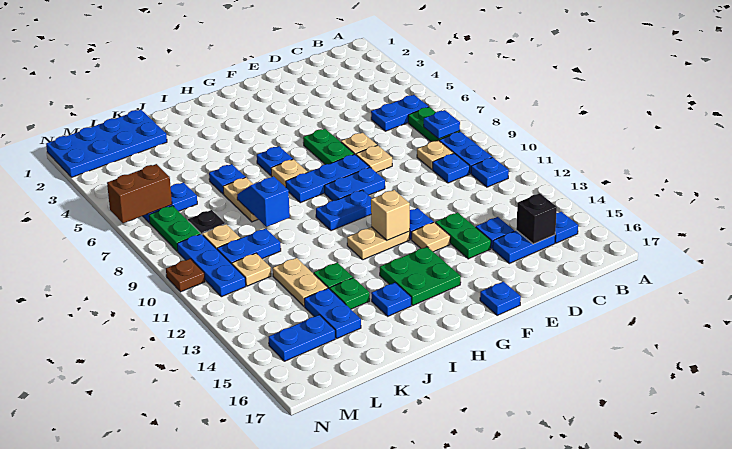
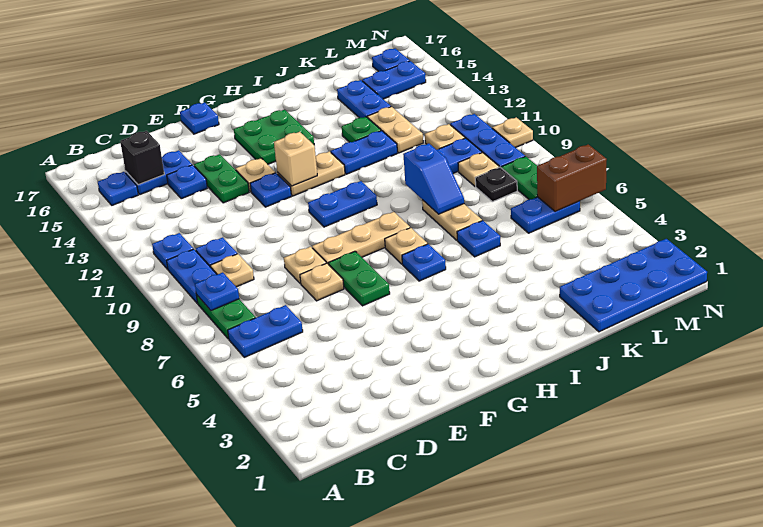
blue plate F8:H8 level 1 -> tan plate F8:H8 level 1
blue plate F9:G9 level 1 -> blue plate I12:J12 level 1
blue plate I15 level 1 -> blue plate M16 level 1
green plate J14 level 1 -> none
brown plate N10 level 1 -> tan plate N10 level 1

